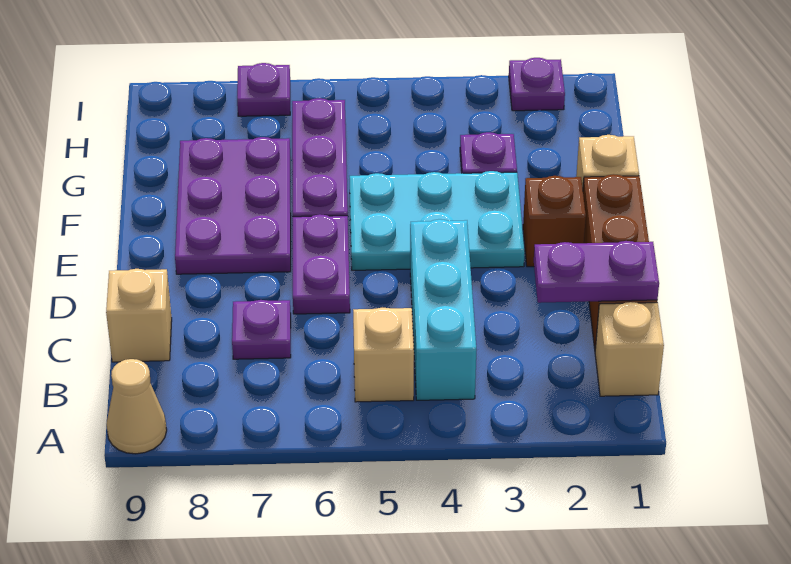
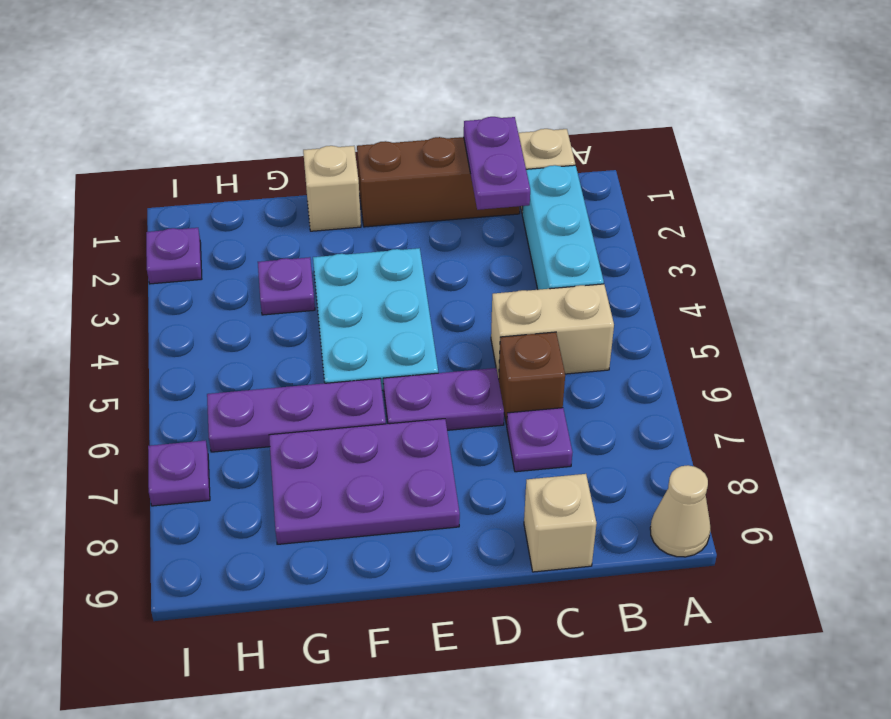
cyan brick B4:D4 level 1 -> cyan brick B2:B4 level 1
tan brick B5 level 1 -> tan brick B5:C5 level 1
brown brick E2 level 1 -> brown brick C6 level 1

